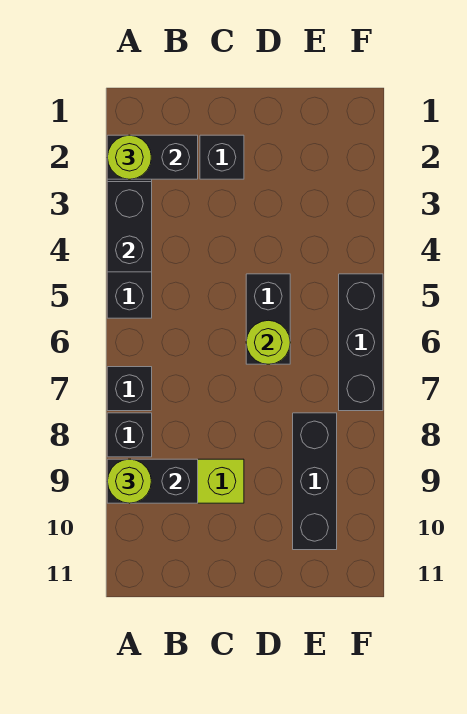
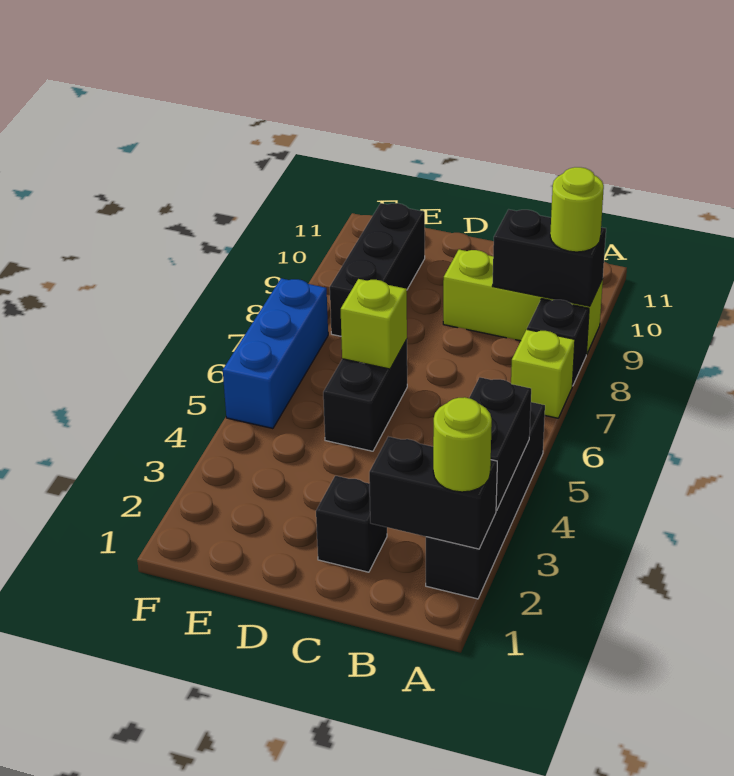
black brick A7 level 1 -> lime brick A7 level 1
lime round brick D6 level 2 -> lime brick D6 level 2
black brick F5:F7 level 1 -> blue brick F5:F7 level 1

